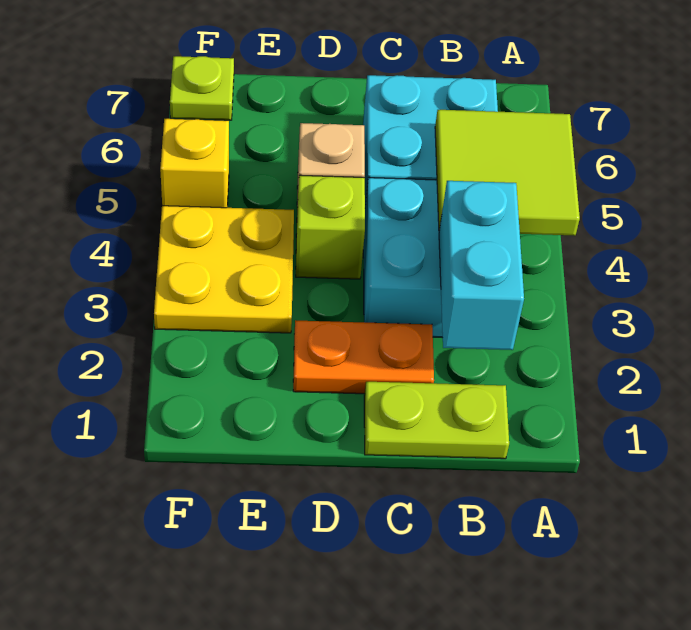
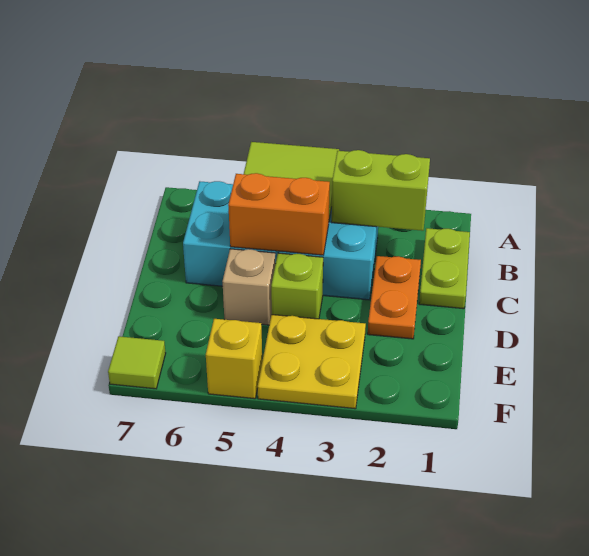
cyan brick B2:B3 level 2 -> lime brick B2:B3 level 2
none -> orange brick C4:C5 level 2
lime plate F7 level 1 -> lime tile F7 level 1

